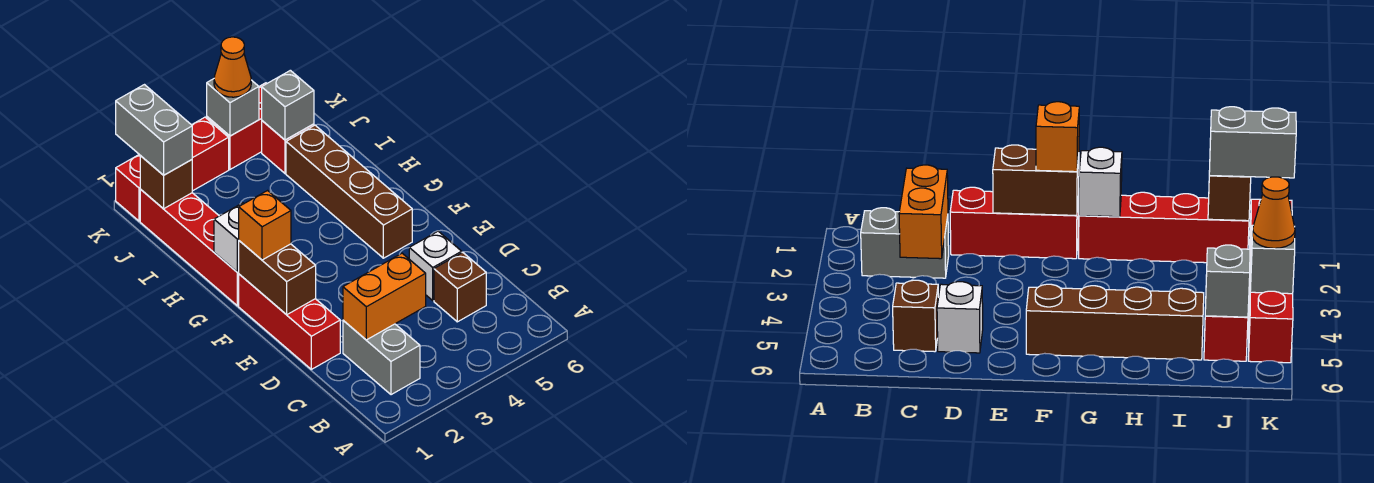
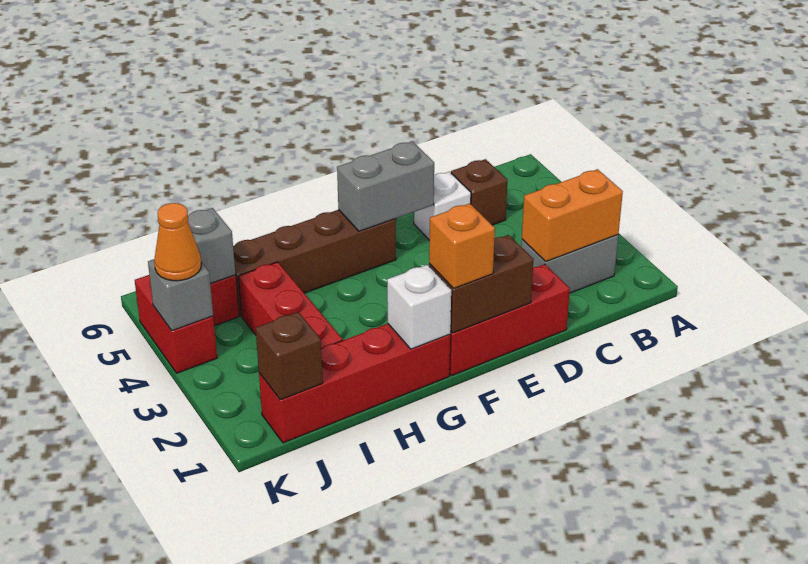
orange brick C2:C3 level 2 -> orange brick B2:C2 level 2
grey brick J1:K1 level 3 -> grey brick E5:F5 level 2
red brick K1:K3 level 1 -> red brick I2:I4 level 1

